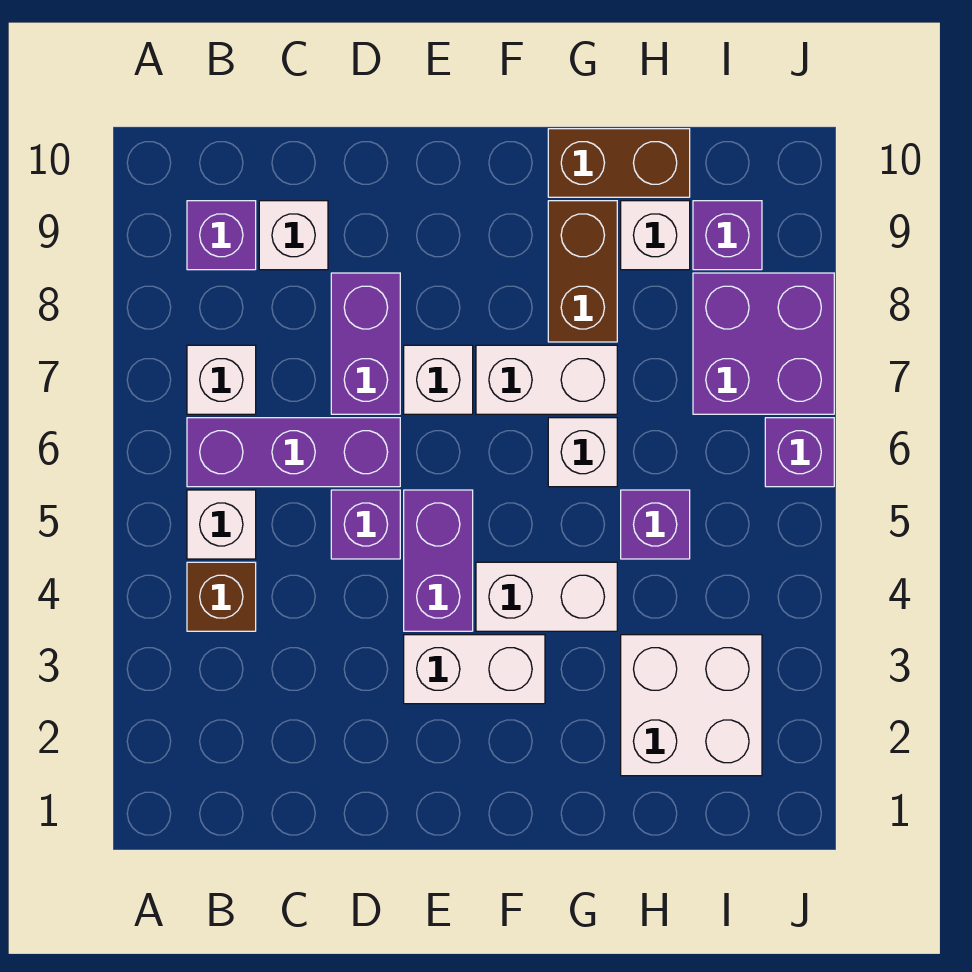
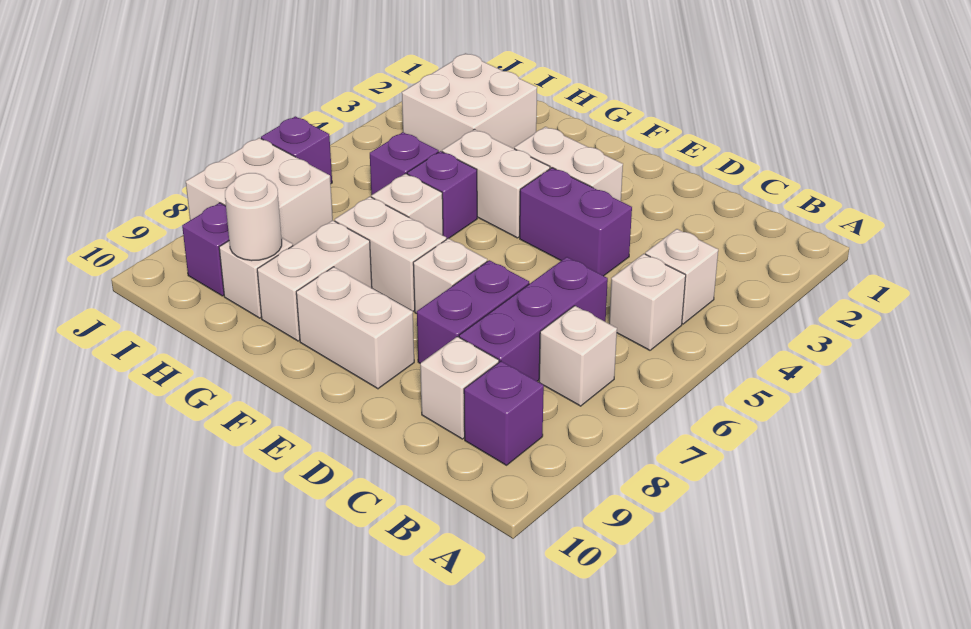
brown brick B4 level 1 -> white brick B4 level 1
purple brick B6:D6 level 1 -> purple brick C6:C8 level 1
purple brick D5 level 1 -> purple brick G5 level 1
purple brick E4:E5 level 1 -> purple brick D4:E4 level 1
none -> white brick E9:F9 level 1
brown brick G8:G9 level 1 -> white brick G8:G9 level 1
brown brick G10:H10 level 1 -> none
none -> white round brick H9 level 2
purple brick I7:J8 level 1 -> white brick I7:J8 level 1

